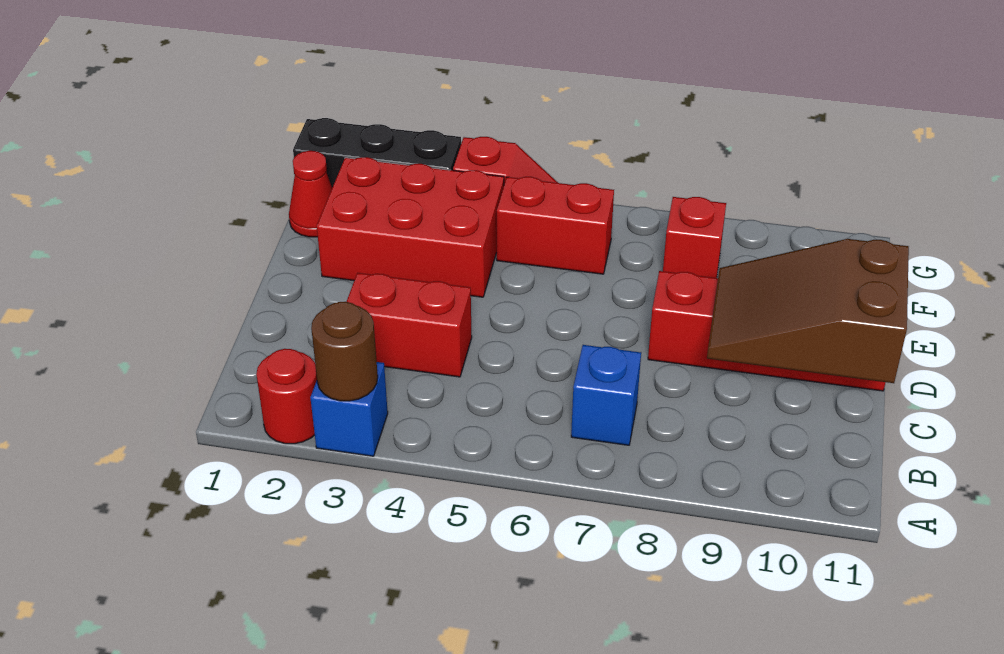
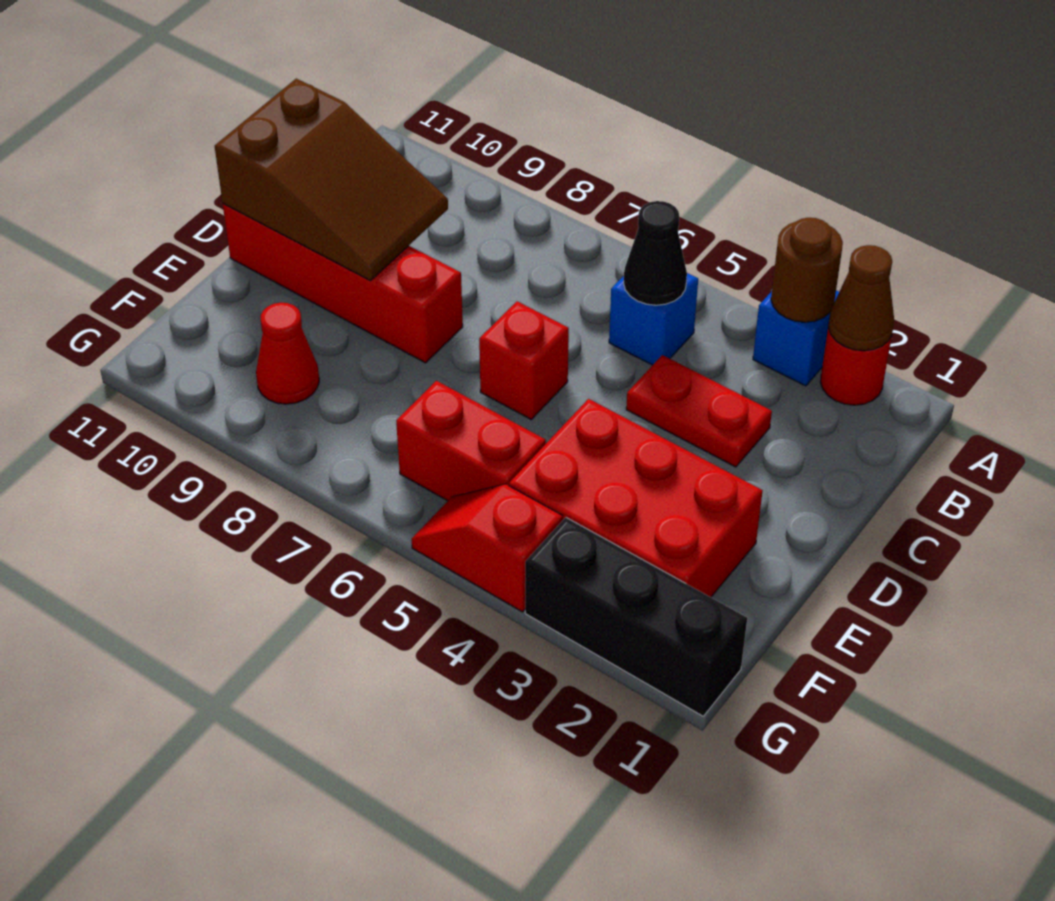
none -> brown cone A2 level 2
none -> black cone B5 level 2
blue brick B7 level 1 -> blue brick B5 level 1
red brick C3:C4 level 1 -> red plate C3:C4 level 1
red cone F1 level 1 -> red cone F9 level 1
red brick F8 level 1 -> red brick D6 level 1

